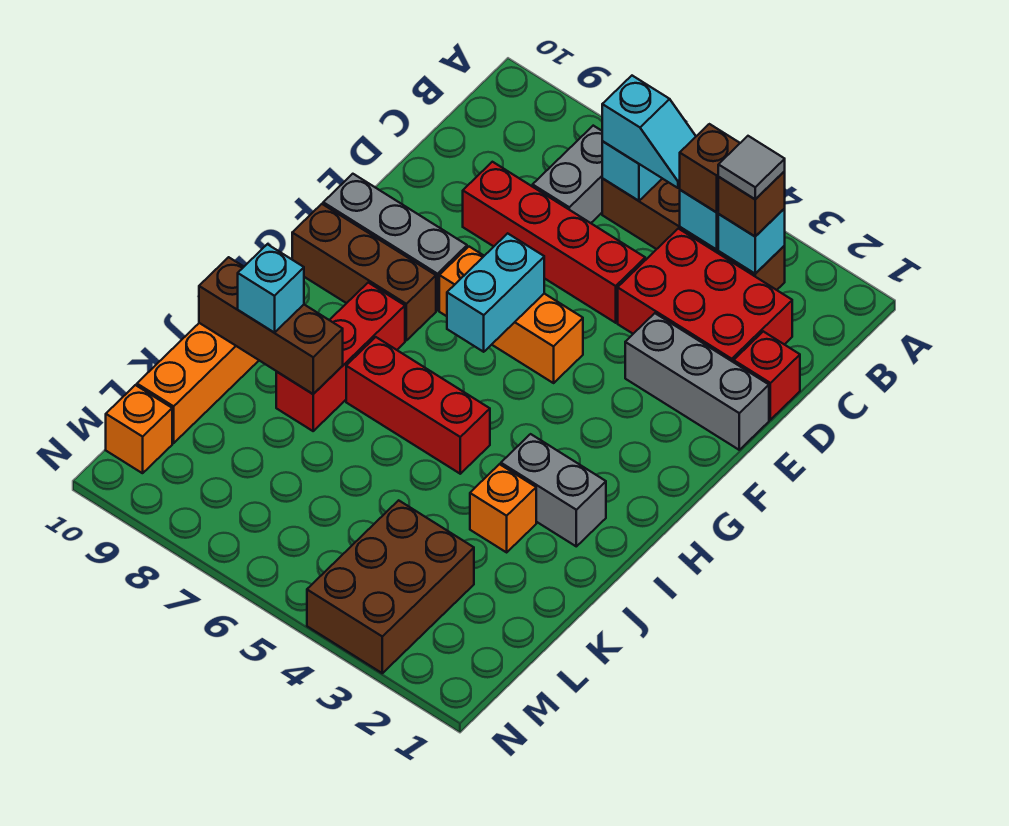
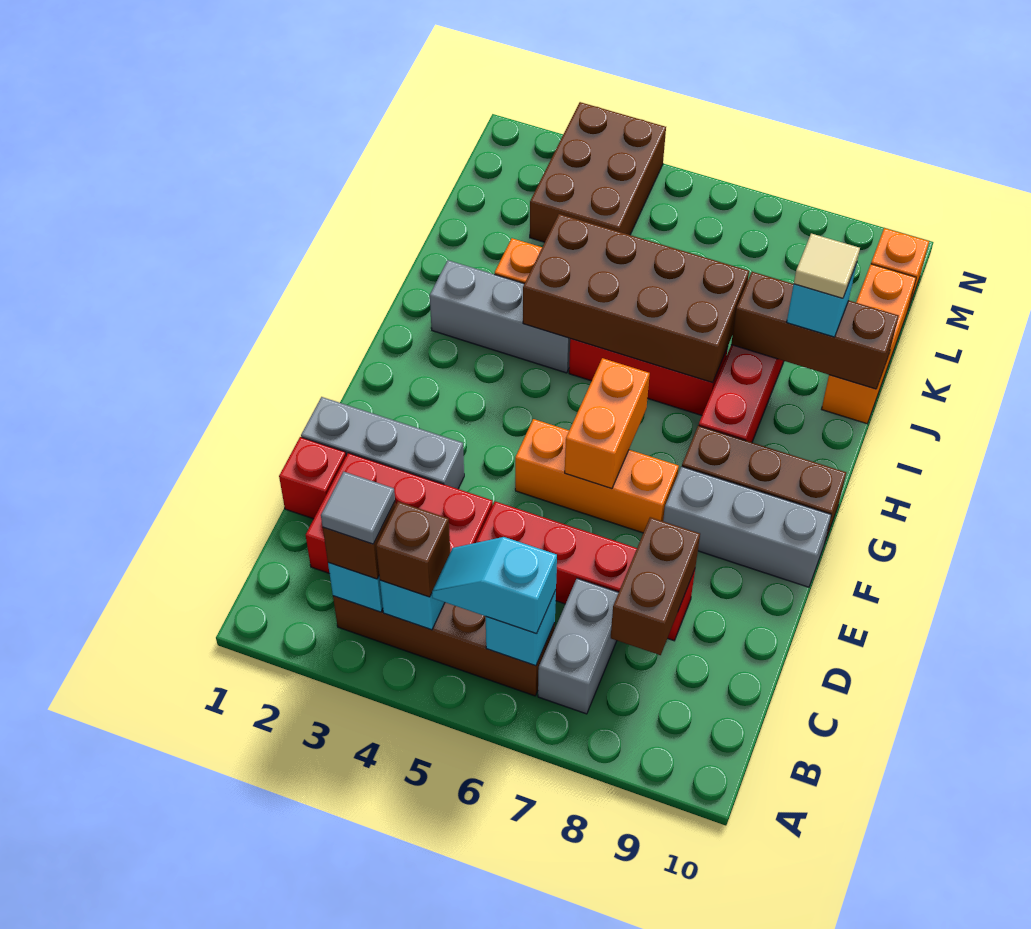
none -> brown brick C8:D8 level 2
cyan brick F6:G6 level 2 -> orange brick F6:G6 level 2
grey brick I2:I3 level 1 -> grey brick I2:I4 level 1
none -> brown brick I4:J7 level 2
none -> tan tile J9 level 4

